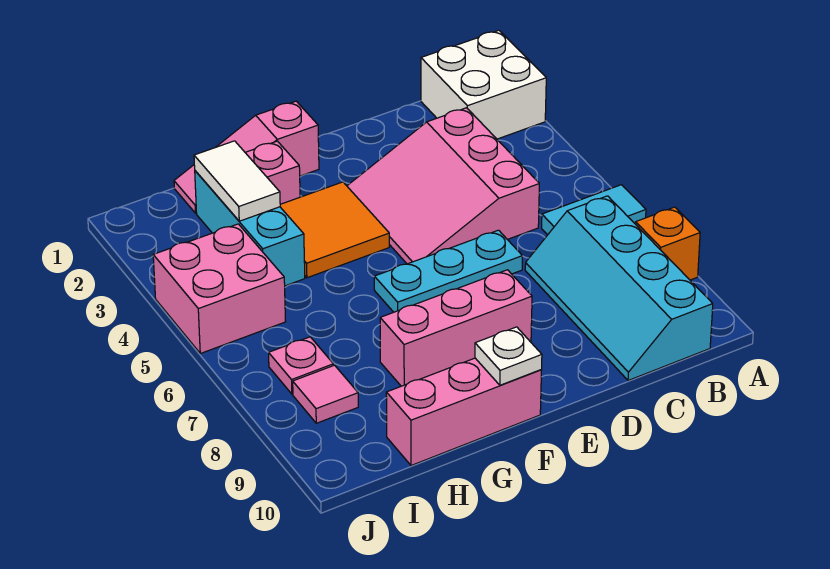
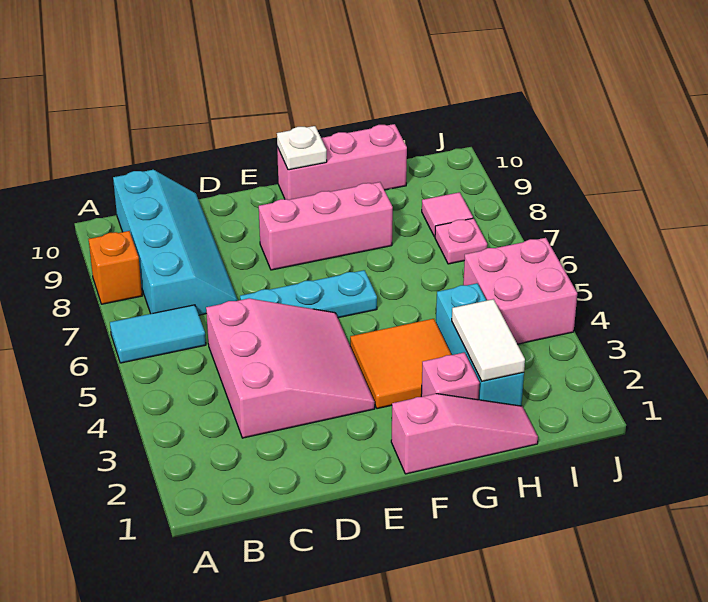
white brick A1:B2 level 1 -> none

